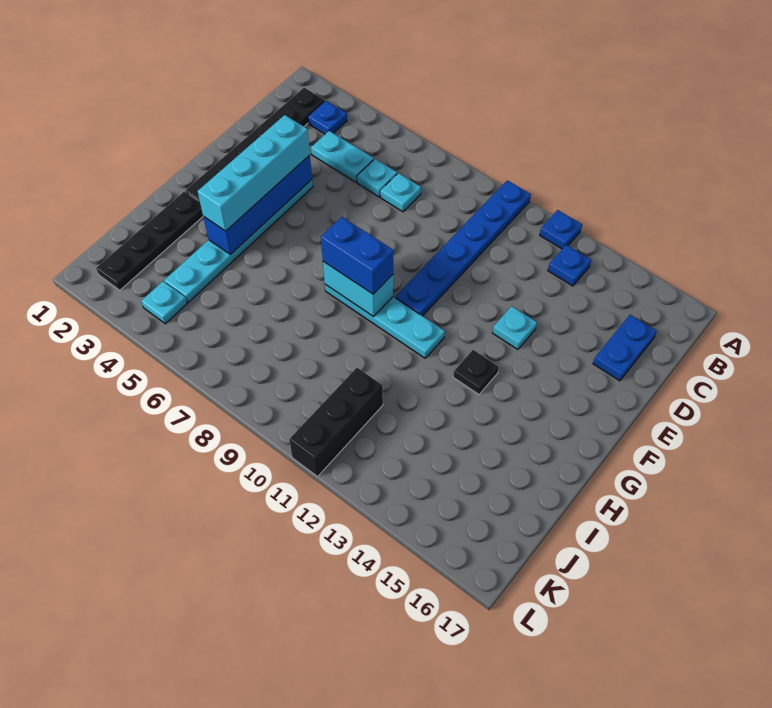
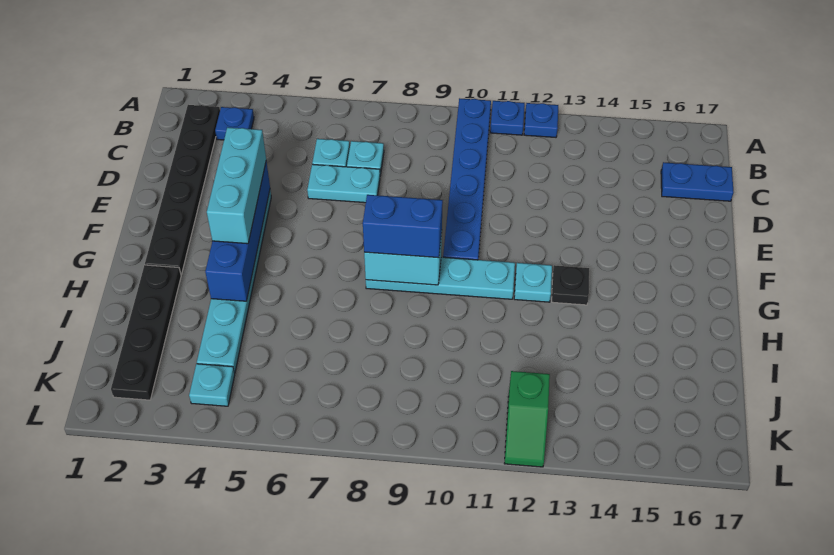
blue plate B13 level 1 -> blue plate A11 level 1
cyan plate C4:C5 level 1 -> cyan plate D6:D7 level 1
blue plate C16:D16 level 1 -> blue plate C16:C17 level 1
cyan brick E4:H4 level 3 -> cyan brick E4:G4 level 3
cyan plate E13 level 1 -> cyan plate G12 level 1
black brick J11:L11 level 1 -> none
none -> green slope K12:L12 level 1 top K

